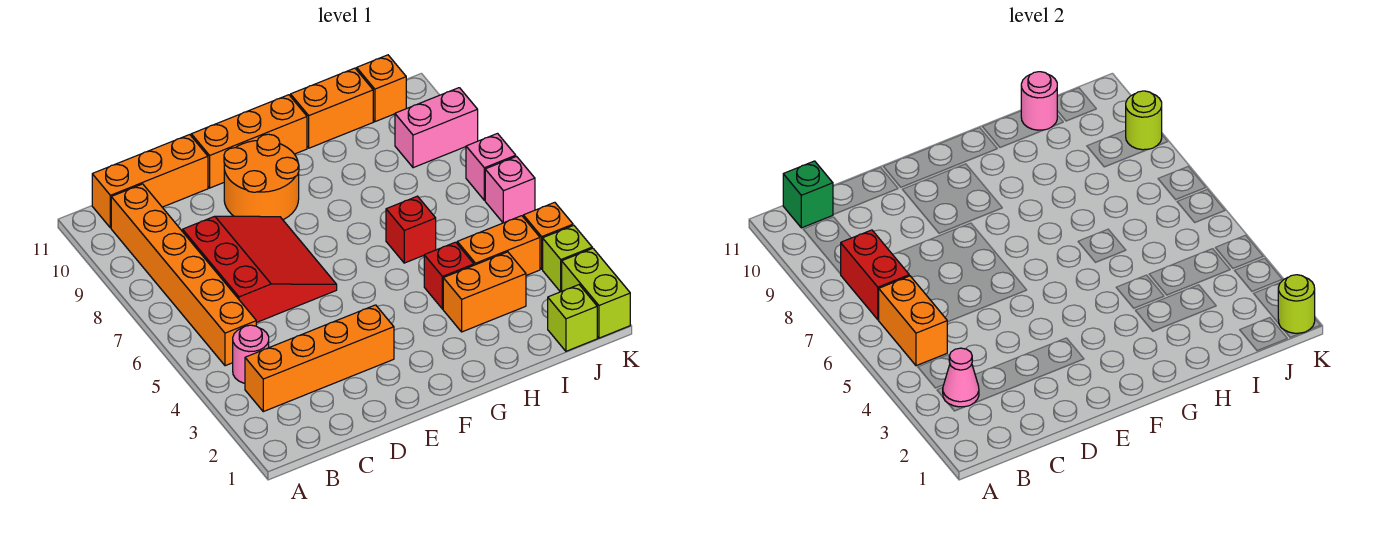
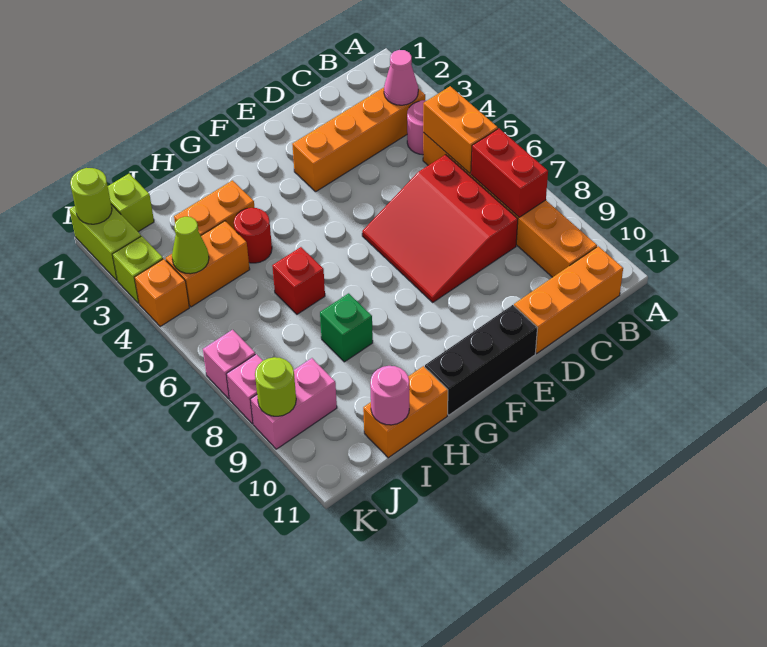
green brick B11 level 2 -> green brick H8 level 1
orange round brick E9:F10 level 1 -> none
orange brick E11:G11 level 1 -> black brick E11:G11 level 1
red brick H4 level 1 -> red round brick H4 level 1
none -> lime cone J4 level 2
orange brick J11 level 1 -> none
pink brick K6 level 1 -> pink brick K8 level 1

